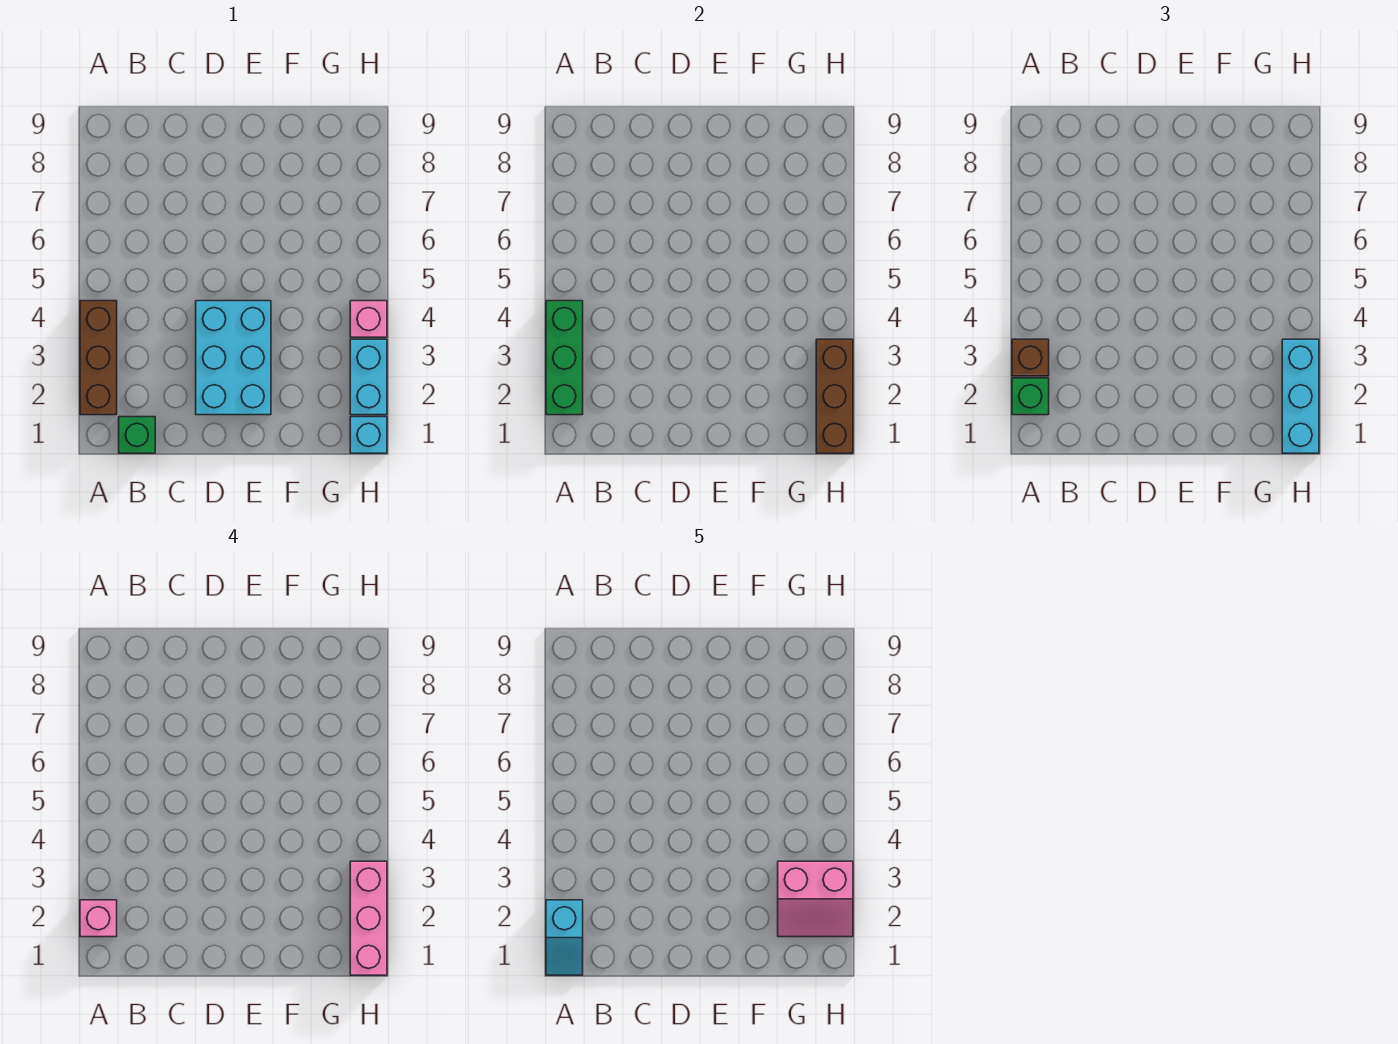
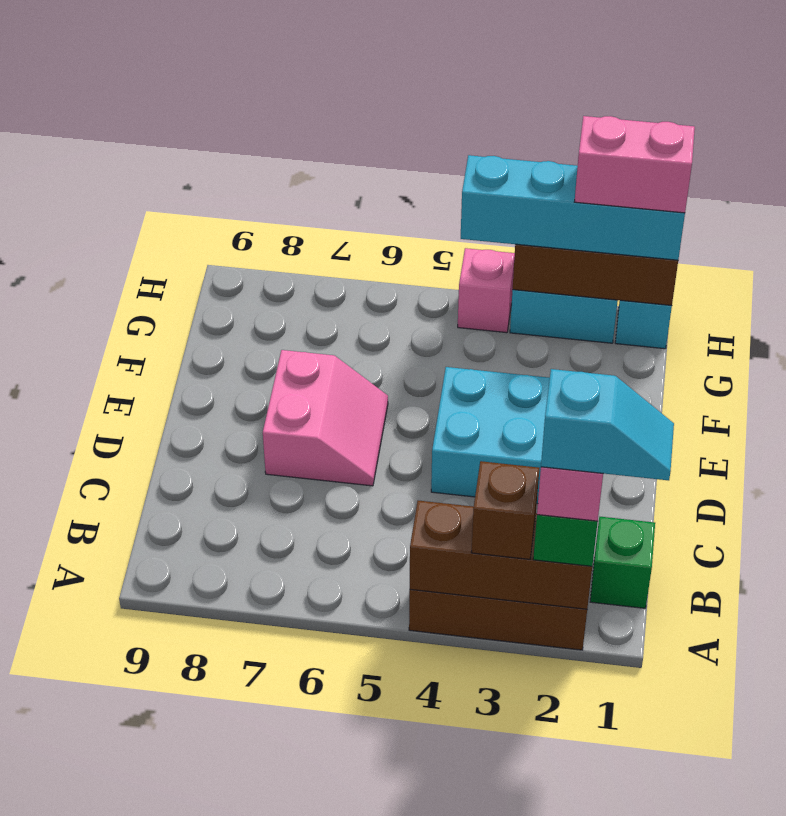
green brick A2:A4 level 2 -> brown brick A2:A4 level 2
pink slope G2:H3 level 5 top 3 -> pink slope D6:E7 level 1 top 7
cyan brick H1:H3 level 3 -> cyan brick H1:H4 level 3
pink brick H1:H3 level 4 -> pink brick H1:H2 level 4

